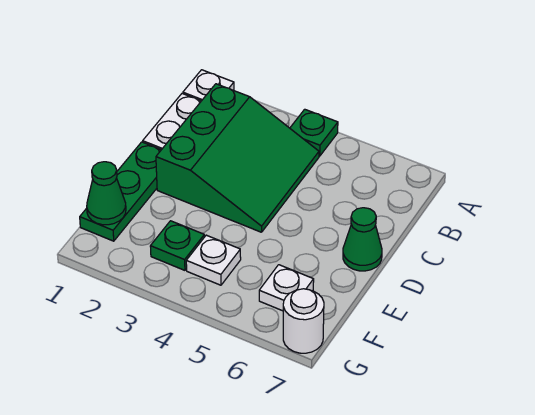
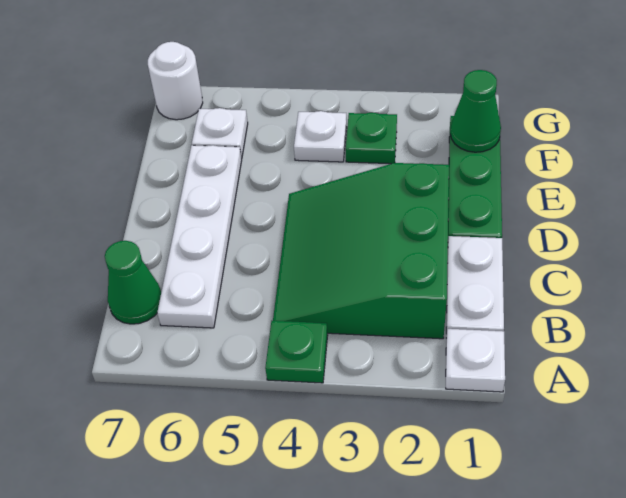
none -> white plate B6:E6 level 1
green cone D7 level 1 -> green cone B7 level 1

